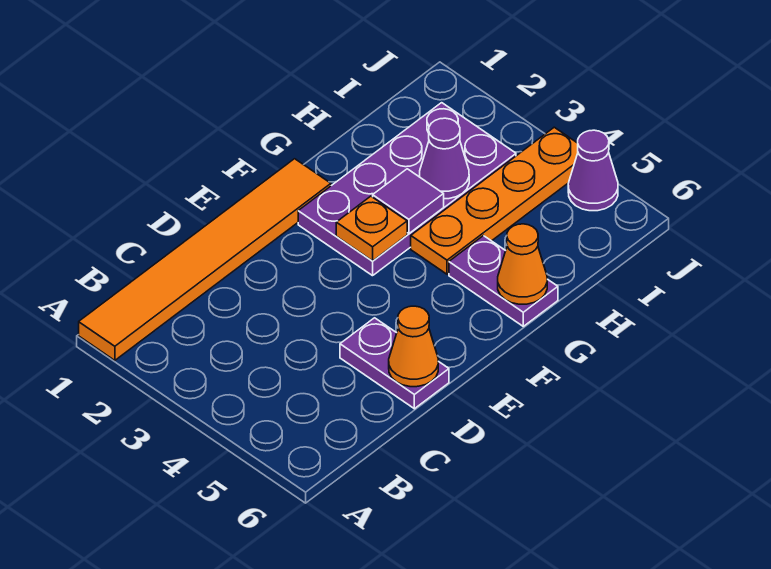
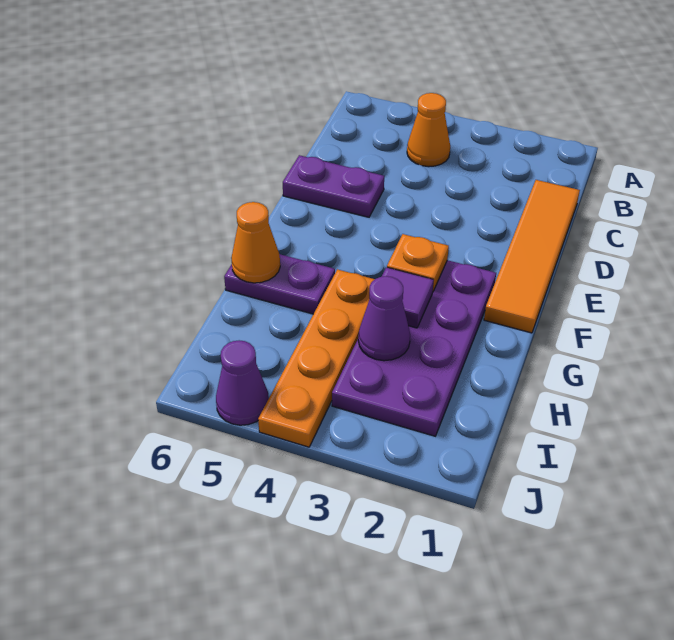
orange tile A1:F1 level 1 -> orange tile C1:F1 level 1
orange cone D6 level 2 -> orange cone B4 level 1

